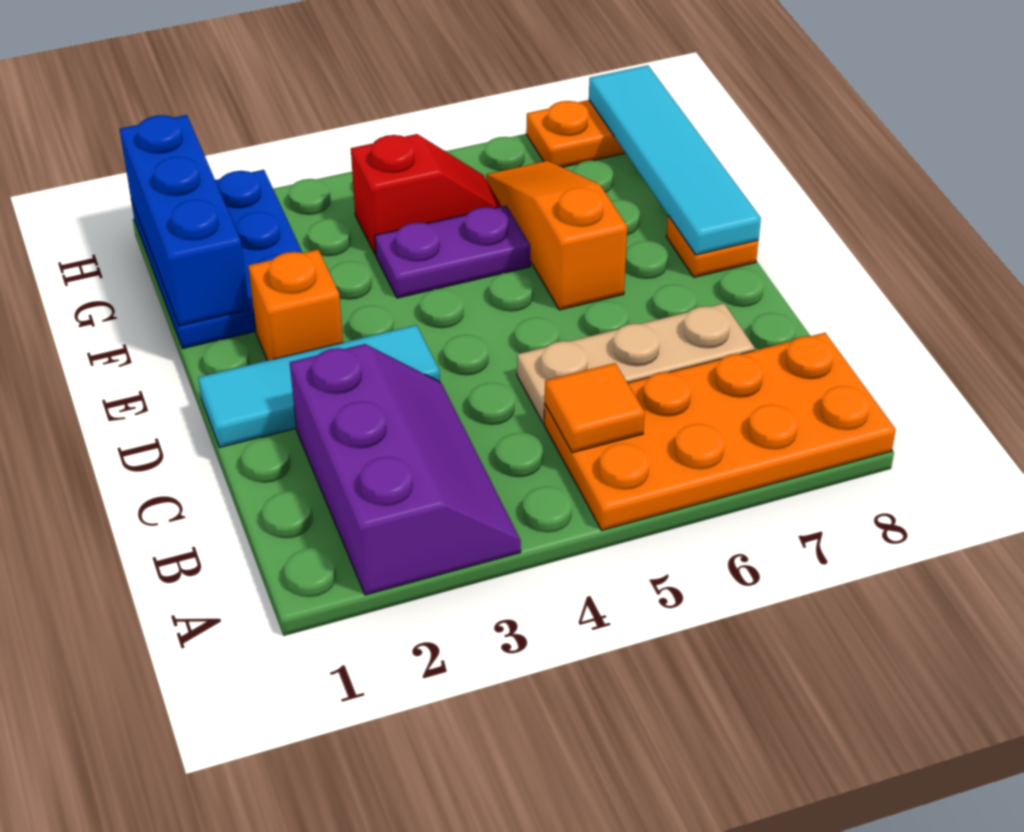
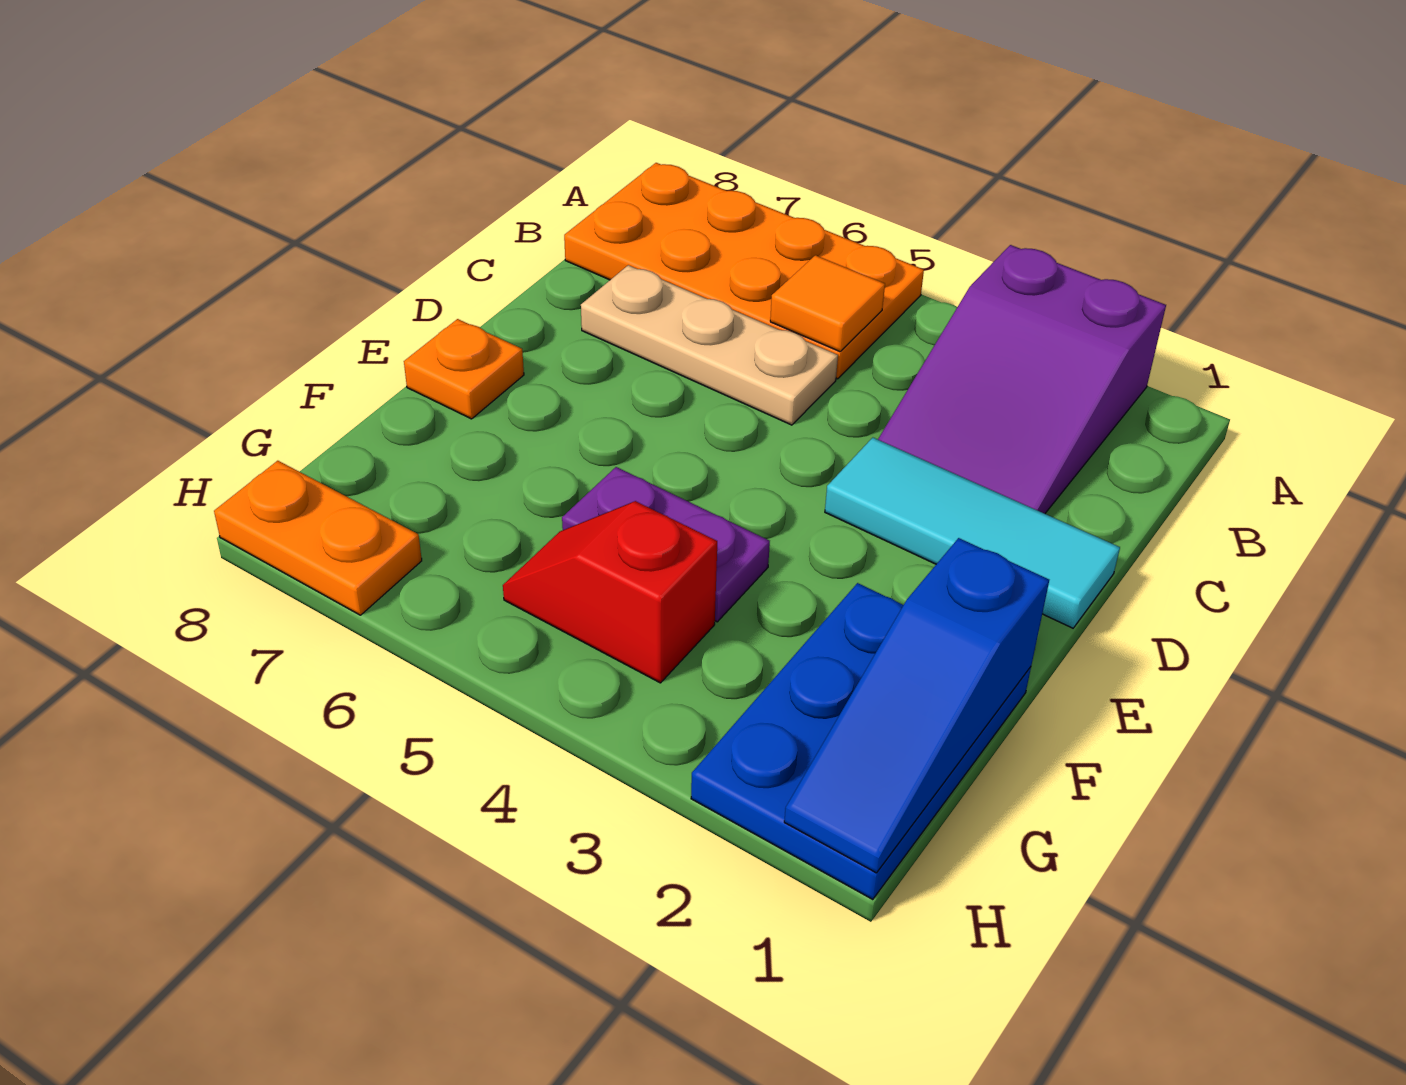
purple slope A2:C3 level 1 top 2 -> purple slope A2:C3 level 1 top A
orange brick E2 level 1 -> none
orange slope E6:G6 level 1 top E -> none
cyan tile E8:H8 level 2 -> none
blue brick F1:H1 level 2 -> blue slope F1:H1 level 2 top F

